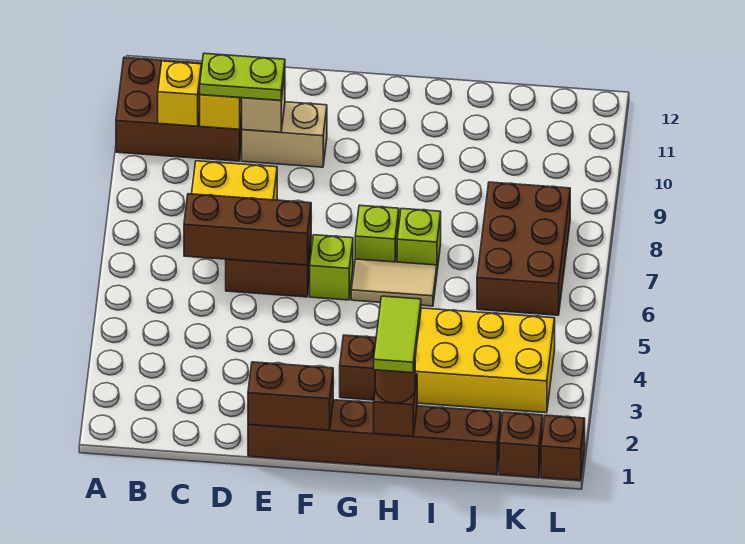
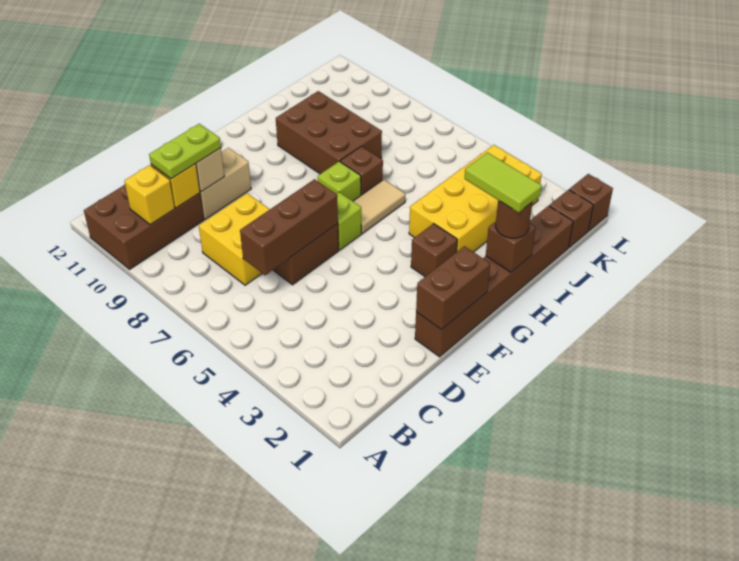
lime brick H7 level 1 -> brown brick H7 level 1
brown brick J6:K8 level 1 -> brown brick H8:I10 level 1

